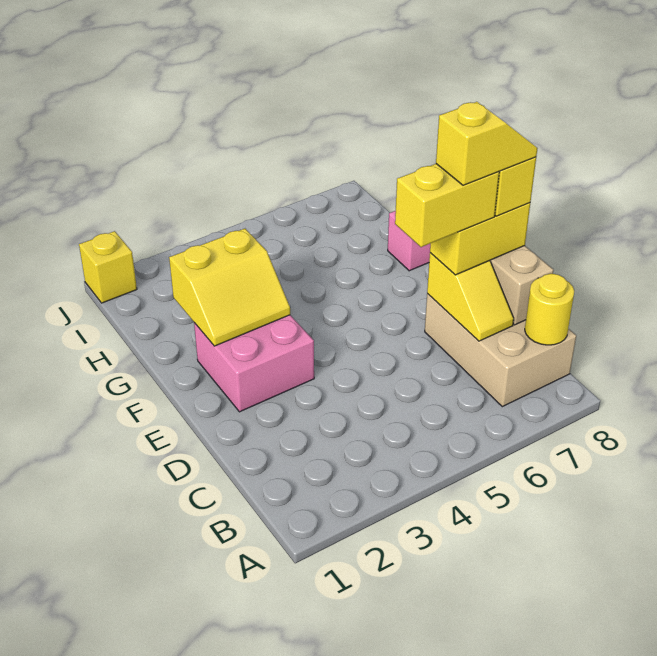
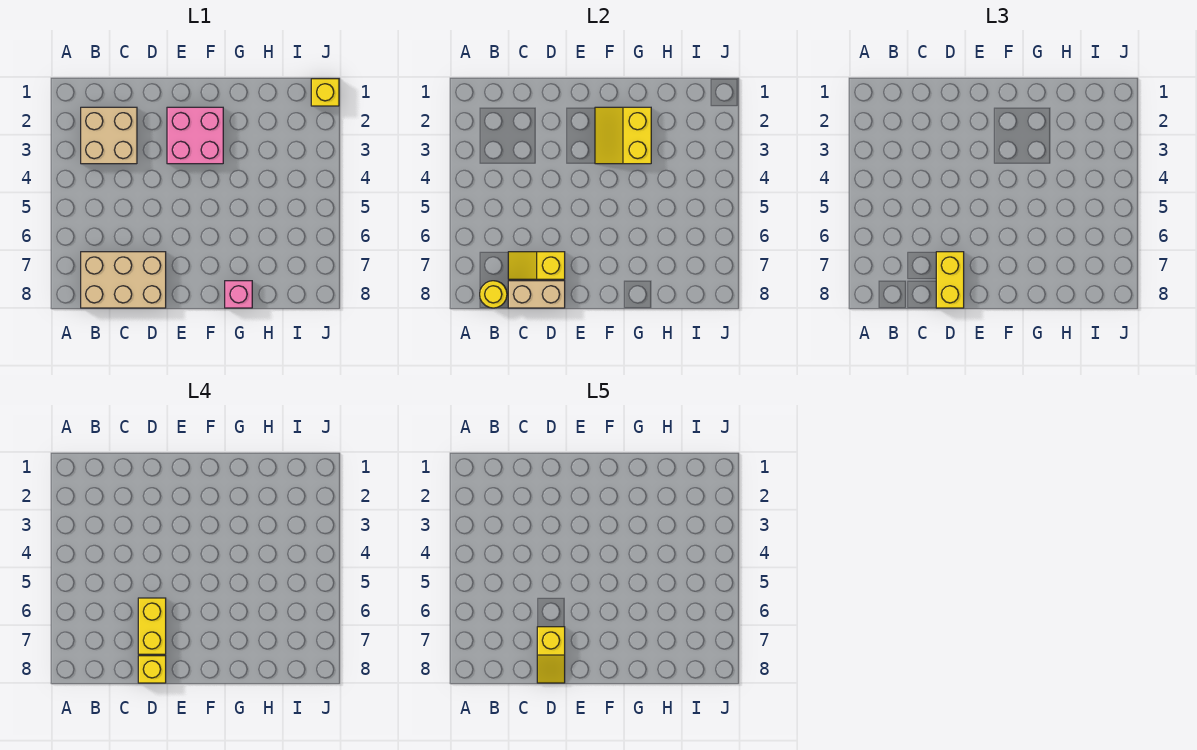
none -> tan brick B2:C3 level 1

